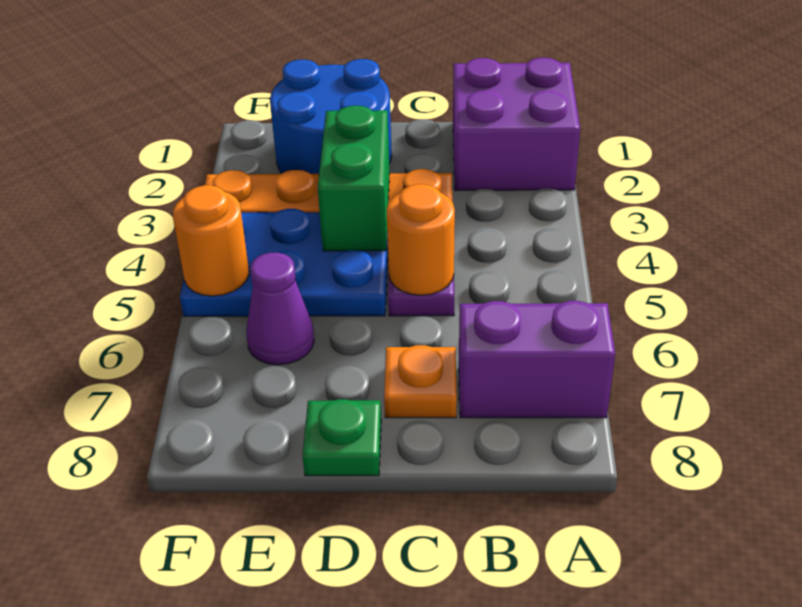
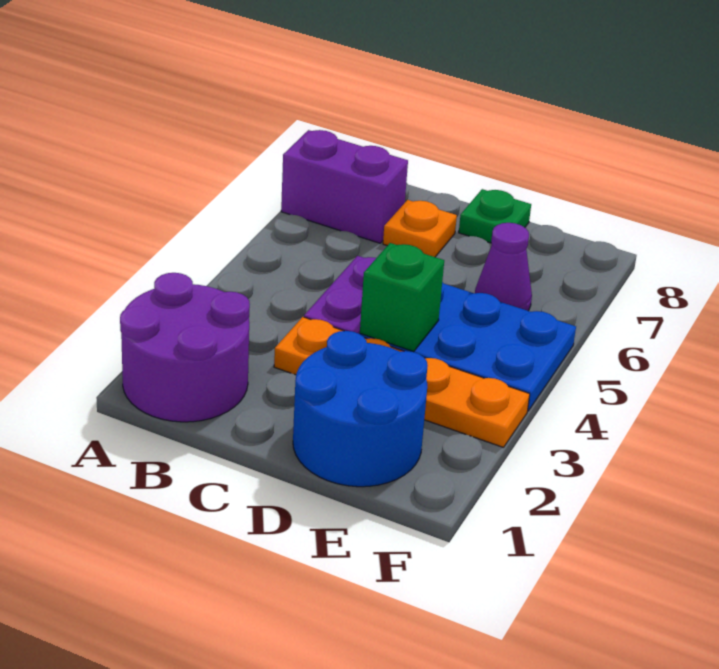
purple brick A1:B2 level 1 -> purple round brick A1:B2 level 1
orange round brick C5 level 2 -> none
green brick D3:D4 level 2 -> green brick D4 level 2
orange round brick F5 level 2 -> none

